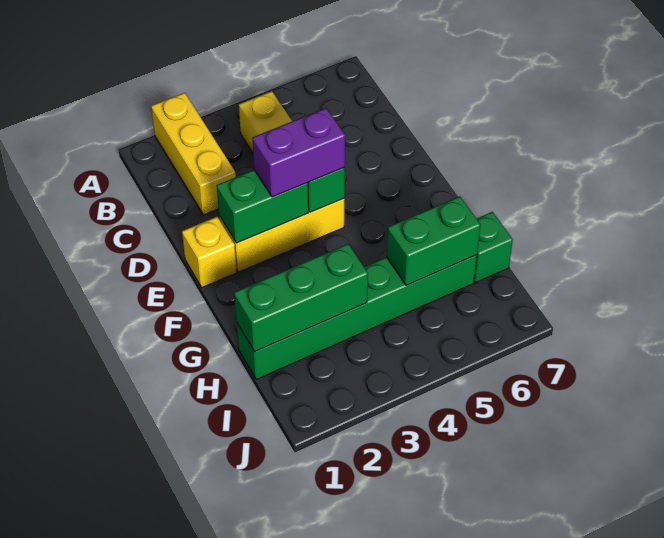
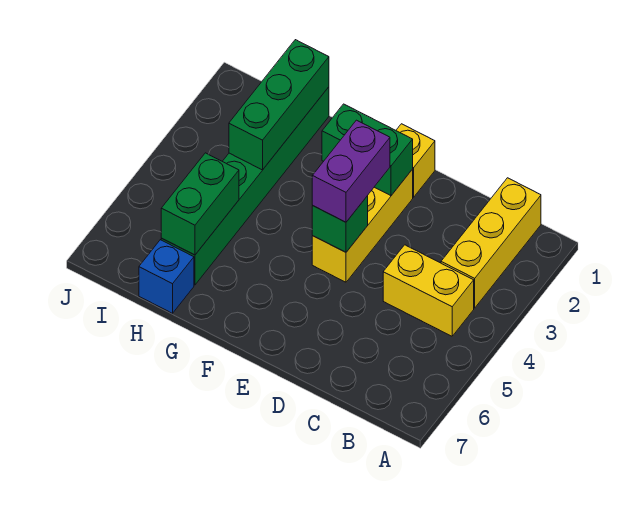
yellow brick A2:C2 level 1 -> yellow brick B1:B3 level 1
green brick E2:E3 level 2 -> green brick E2:F2 level 2
green brick H7 level 1 -> blue brick H7 level 1

